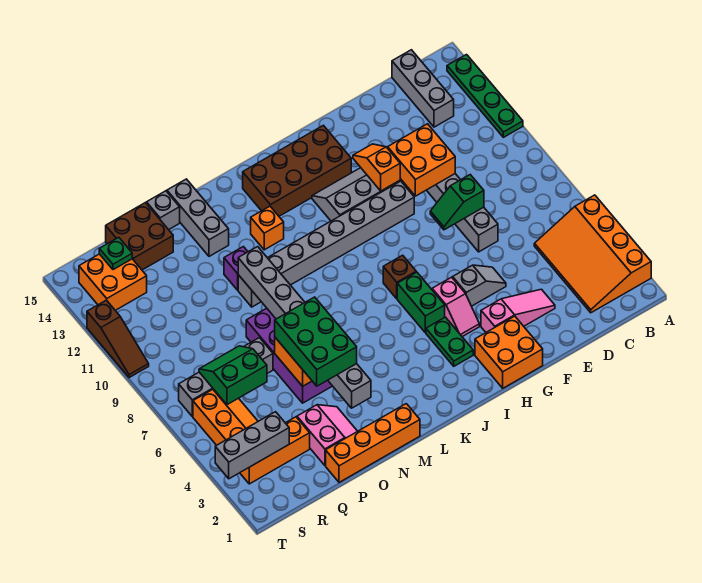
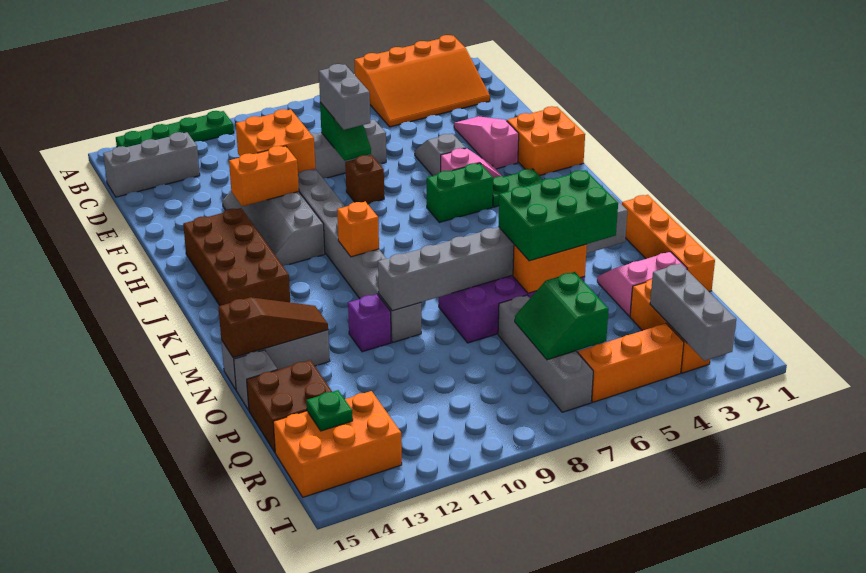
none -> grey brick E8:F8 level 3
orange slope G11:G12 level 2 top 11 -> orange brick G11:G12 level 2
brown brick I7 level 1 -> brown brick G8 level 1
orange brick L12 level 1 -> orange brick K10 level 2
orange brick R13:S14 level 1 -> orange brick R13:S15 level 1
brown slope T10:T12 level 1 top 12 -> brown slope N13:N15 level 2 top 15

